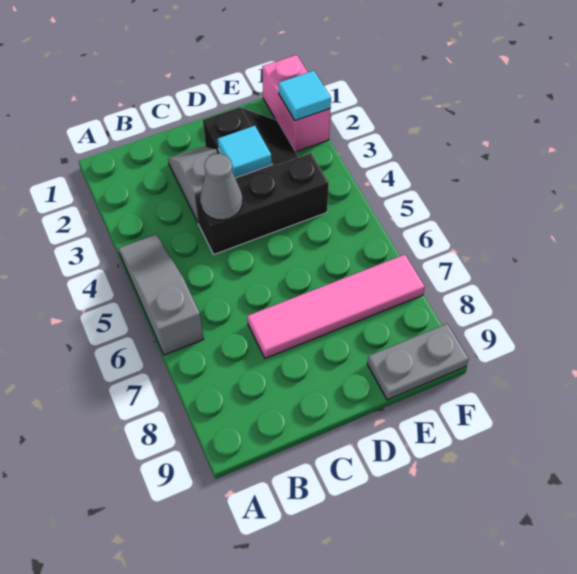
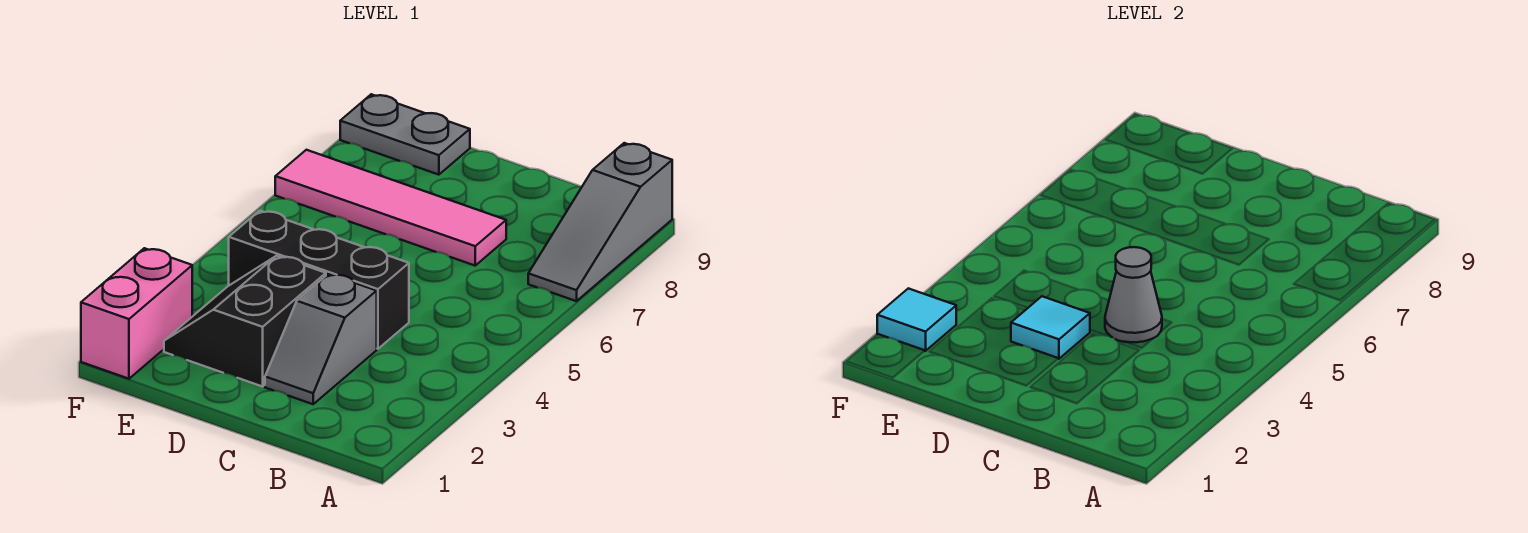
grey slope A4:A6 level 1 top 6 -> grey slope A7:A9 level 1 top 9

